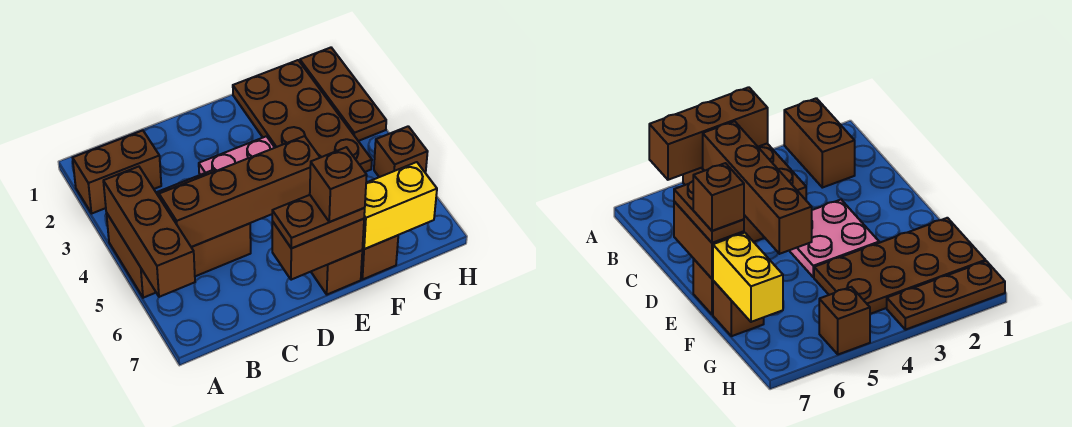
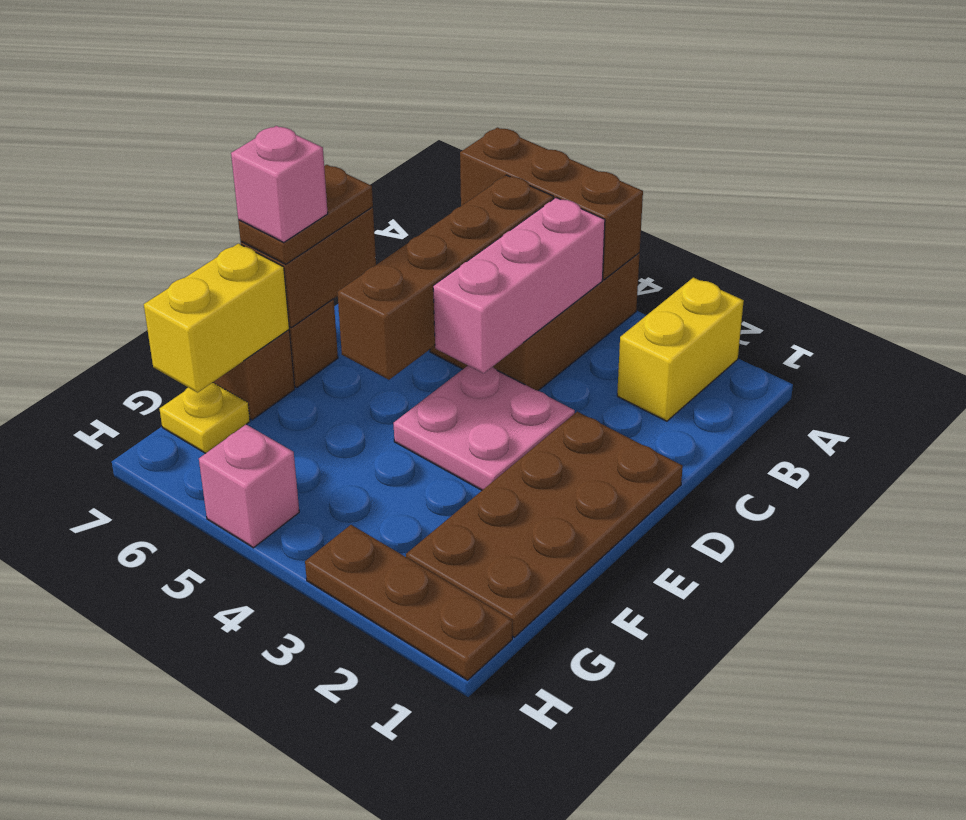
brown brick A2:B2 level 1 -> yellow brick A2:B2 level 1
none -> pink brick B4:D4 level 2
brown brick E7 level 4 -> pink brick E7 level 4
brown plate F1:G4 level 1 -> brown plate D1:G2 level 1
none -> yellow plate G7 level 1
brown brick H5 level 1 -> pink brick H5 level 1

